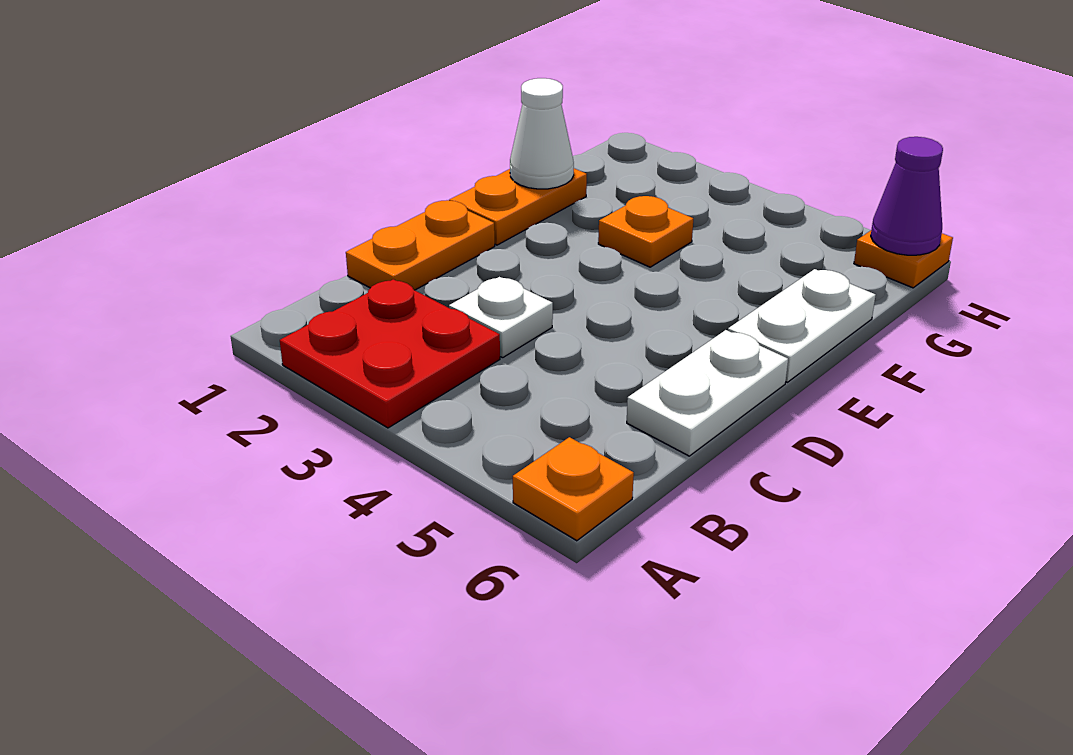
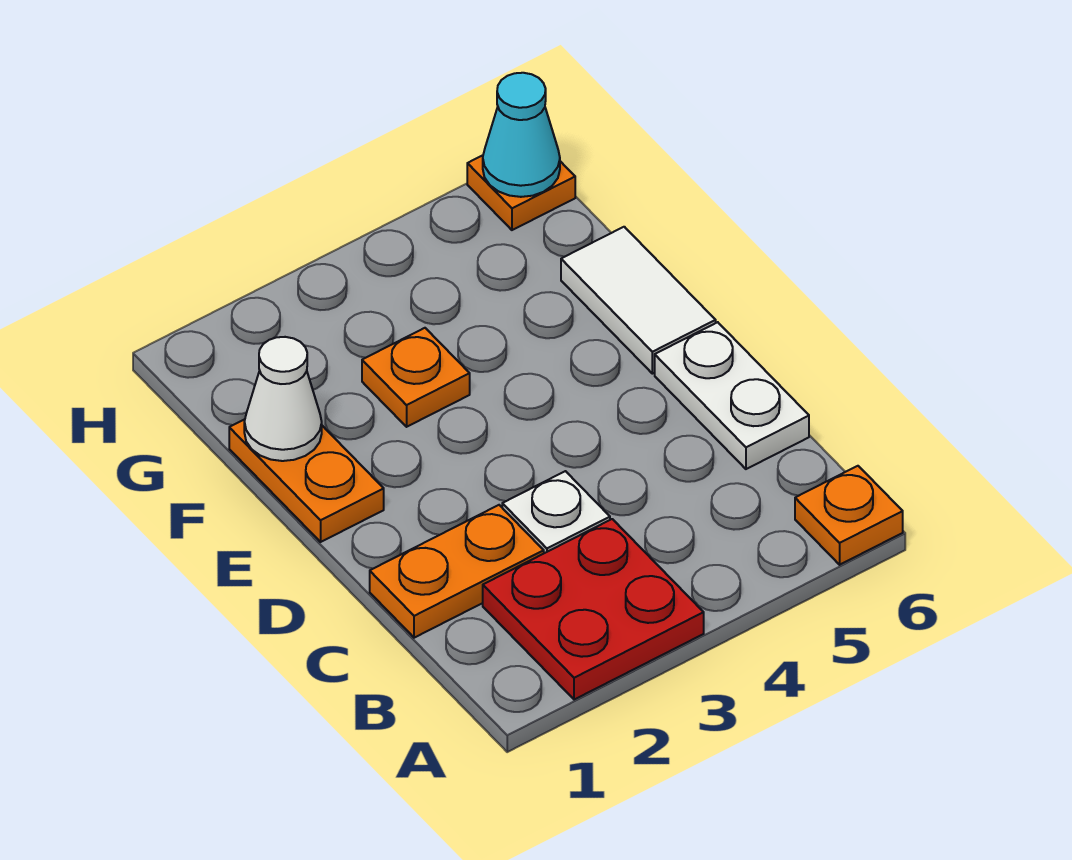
orange plate C1:D1 level 1 -> orange plate C1:C2 level 1
white plate E6:F6 level 1 -> white tile E6:F6 level 1
purple cone H6 level 2 -> cyan cone H6 level 2

